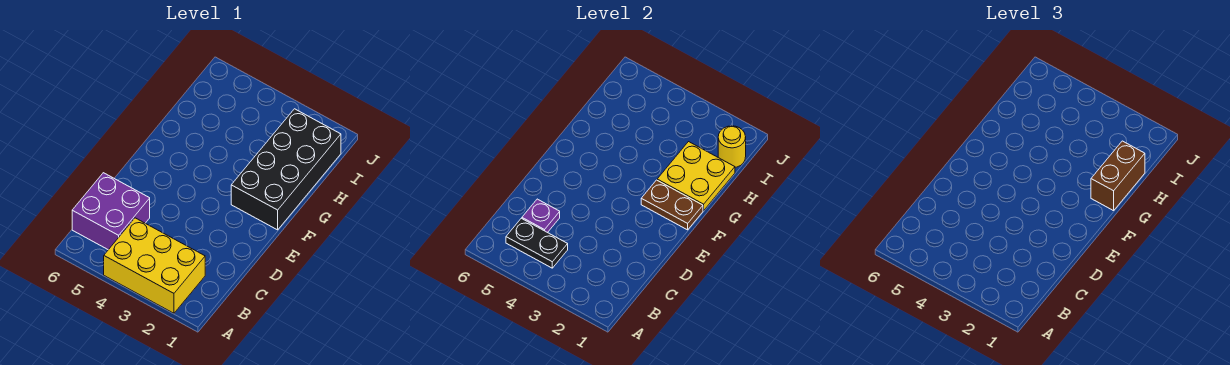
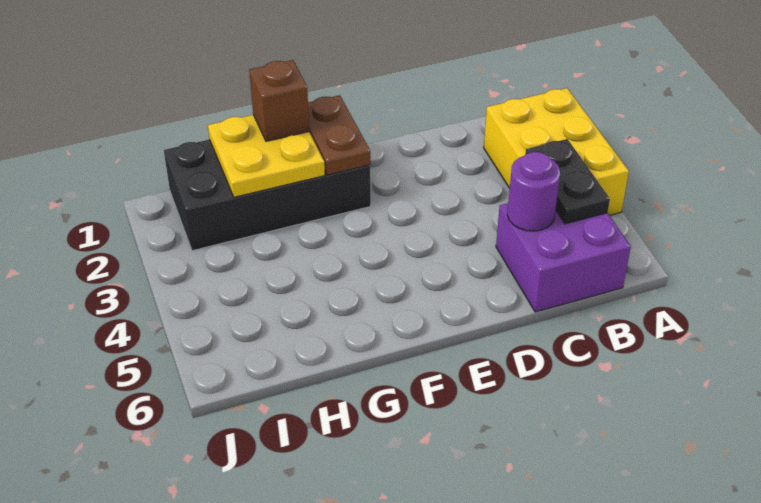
purple plate C5 level 2 -> purple round brick C5 level 2
brown brick G1:H1 level 3 -> brown brick G1 level 3
yellow round brick I1 level 2 -> none

